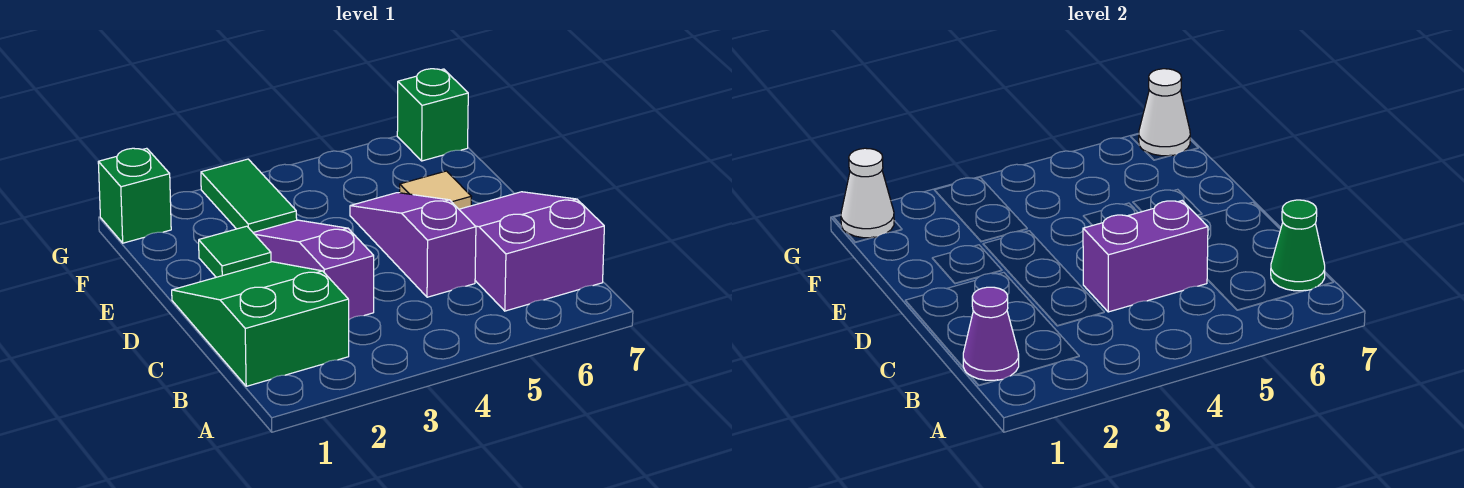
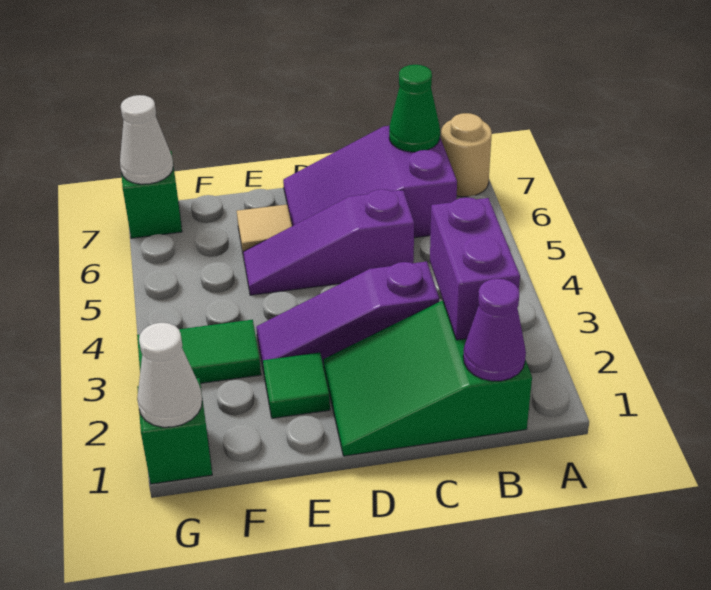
none -> tan round brick A7 level 1
purple brick C4:C5 level 2 -> purple brick B2:B3 level 2

